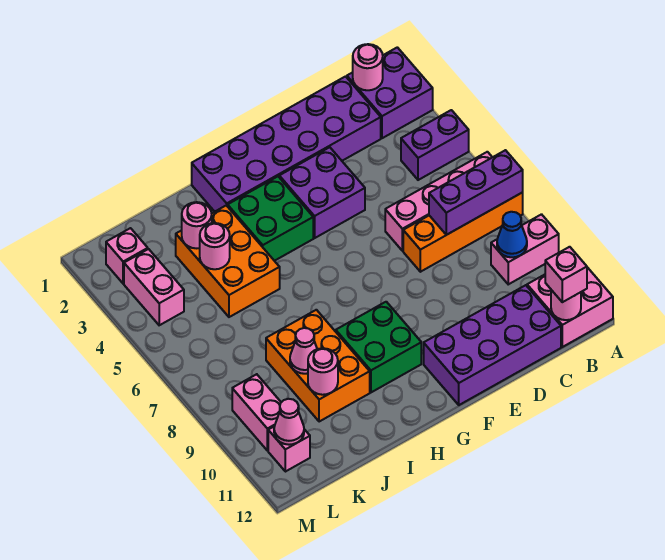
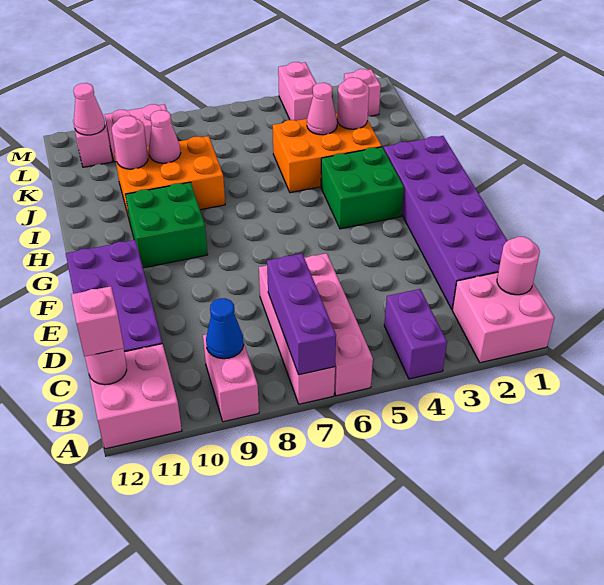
purple brick A1:B2 level 1 -> pink brick A1:B2 level 1
orange brick A7:D7 level 1 -> pink brick A7:D7 level 1
purple brick E3:F4 level 1 -> none
pink round brick J4 level 2 -> pink cone J4 level 2
pink brick L3:L4 level 1 -> pink brick L4:M4 level 1

